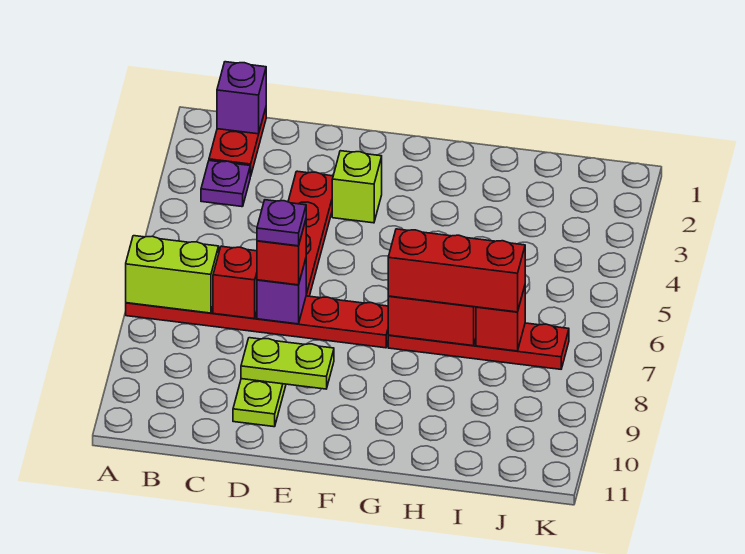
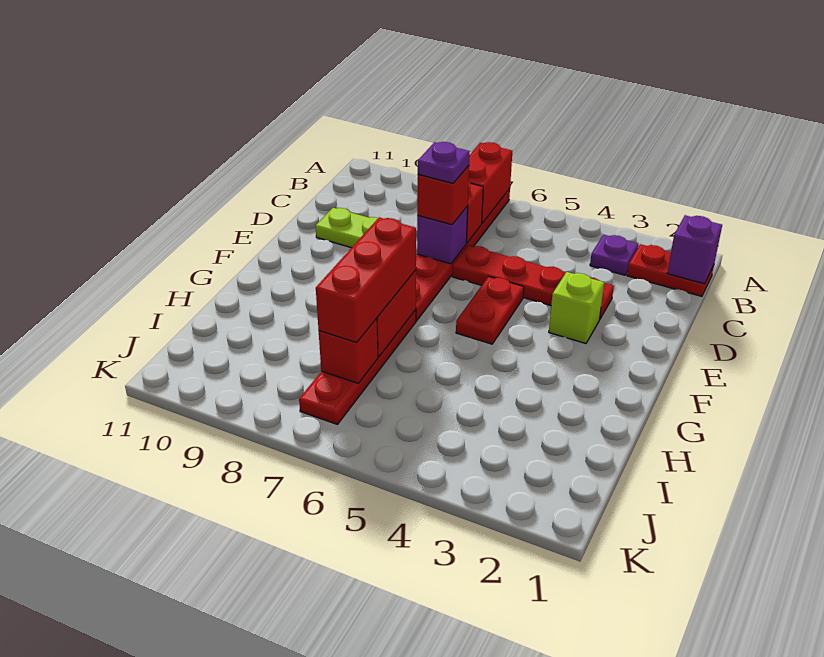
lime brick A7:B7 level 2 -> red brick A7:B7 level 2
lime plate D9:E9 level 2 -> none
none -> red plate E5:F5 level 1

